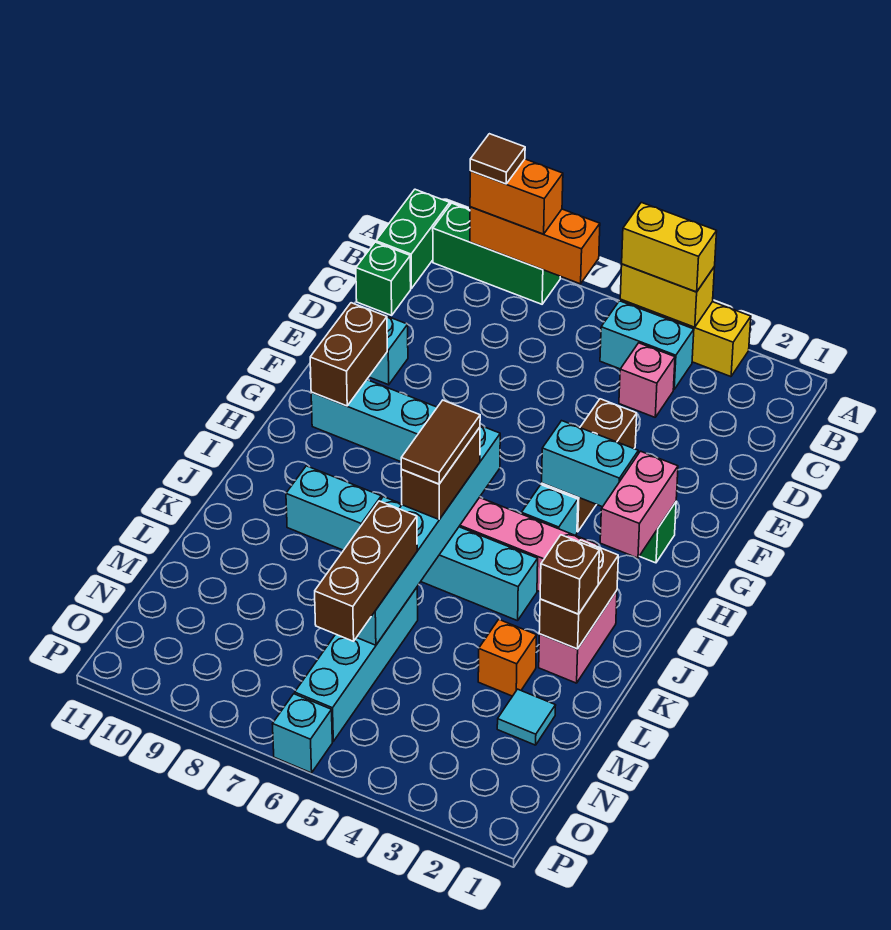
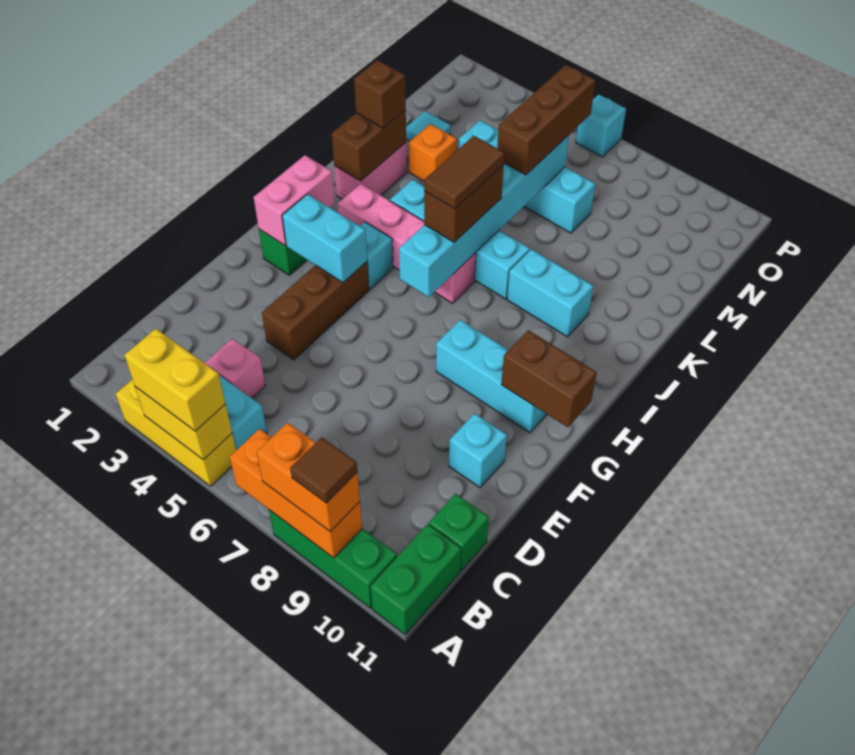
brown brick F10:G10 level 2 -> brown brick G10:G11 level 2
cyan brick L6:O6 level 1 -> cyan brick M4:M7 level 1

